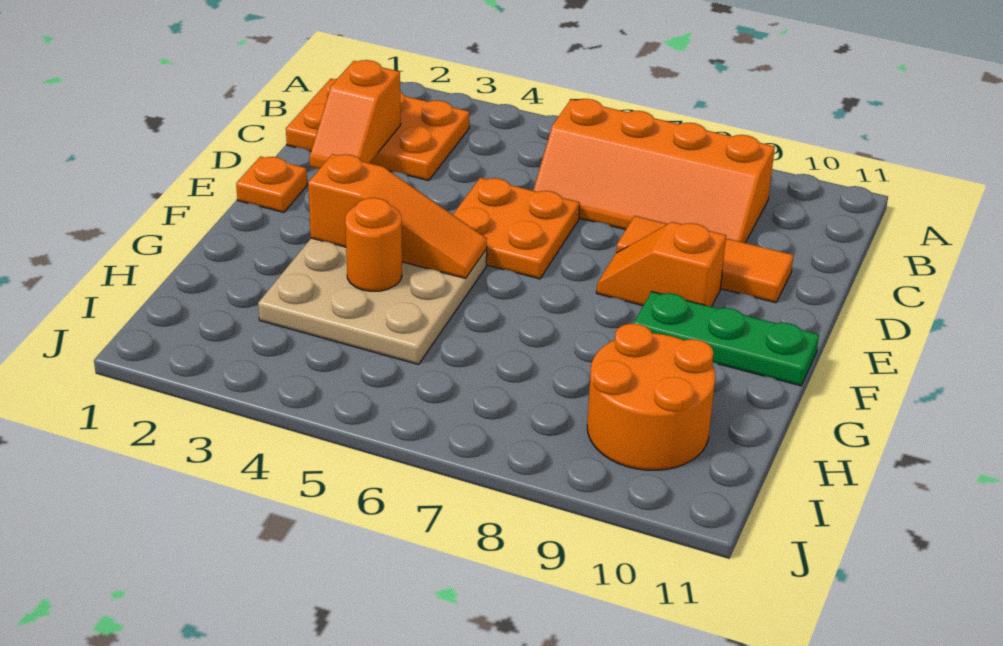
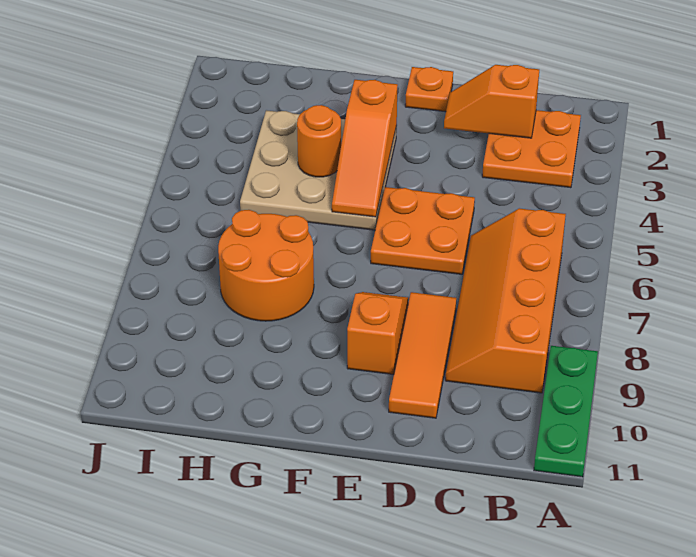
orange plate B1:C3 level 1 -> orange plate B2:C3 level 1
green plate F9:F11 level 1 -> green plate A9:A11 level 1
orange round brick H9:I10 level 1 -> orange round brick G7:H8 level 1

